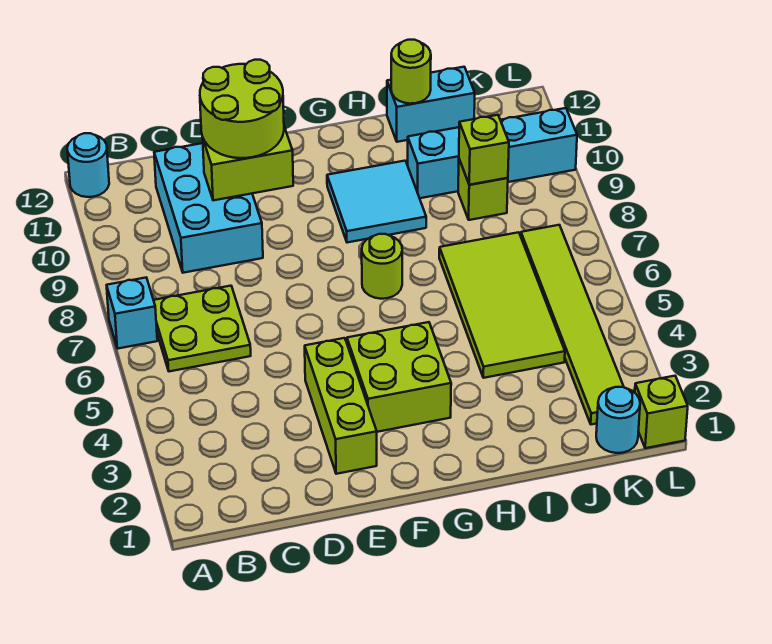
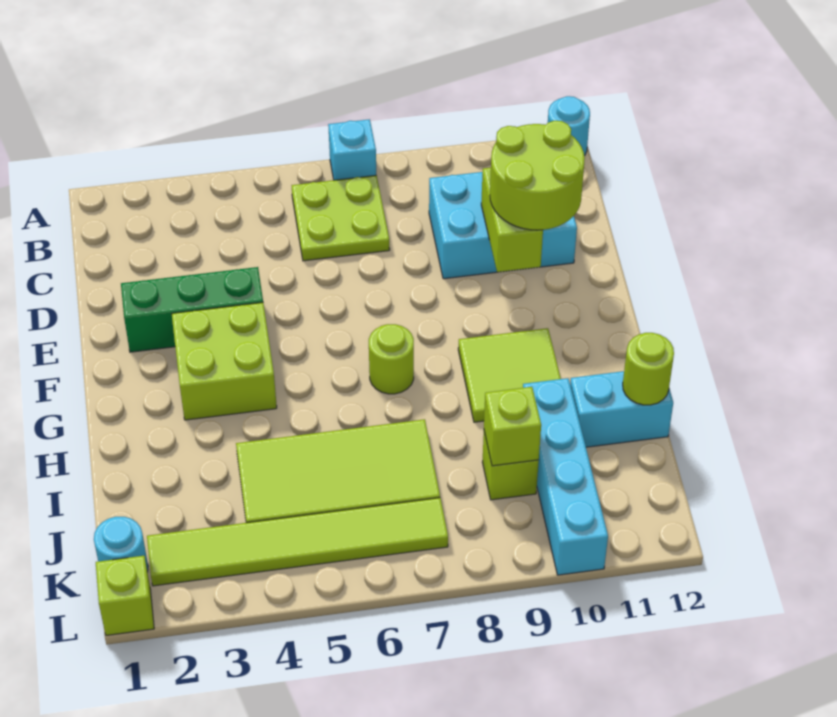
lime brick E2:E4 level 1 -> green brick E2:E4 level 1
cyan tile G9:H10 level 1 -> lime tile G9:H10 level 1
cyan brick I12:J12 level 1 -> cyan brick I11:I12 level 1

